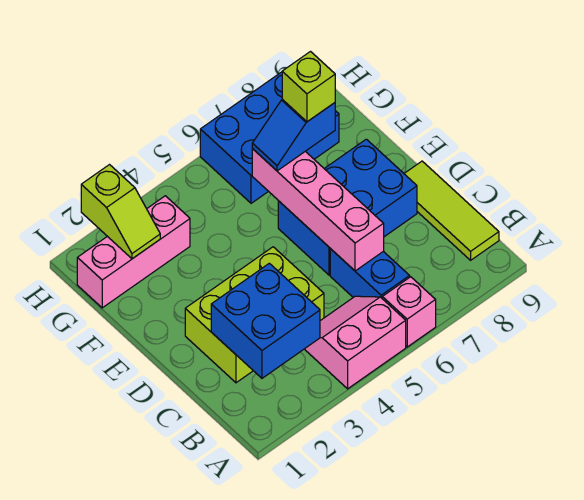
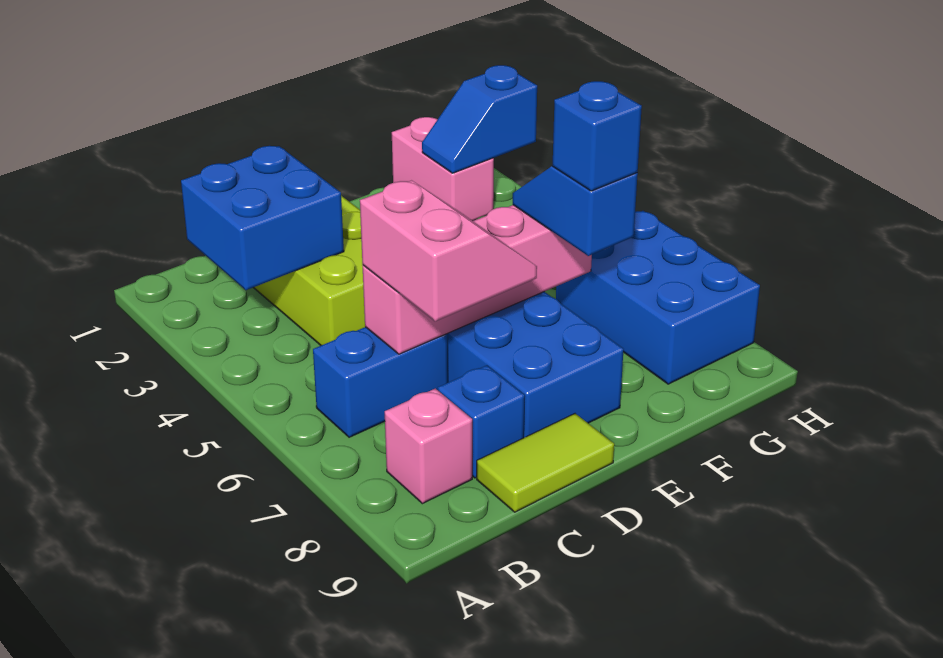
pink slope A4:B5 level 1 top A -> pink slope C6:D7 level 3 top C
pink brick A6 level 1 -> pink brick B8 level 1
lime tile B9:D9 level 1 -> lime tile C9:D9 level 1
none -> blue brick C8 level 1
lime brick F7 level 4 -> blue brick F7 level 4
pink brick G1:G3 level 1 -> pink brick G1:G2 level 1
lime slope G2:H2 level 2 top H -> blue slope G2:H2 level 2 top H

